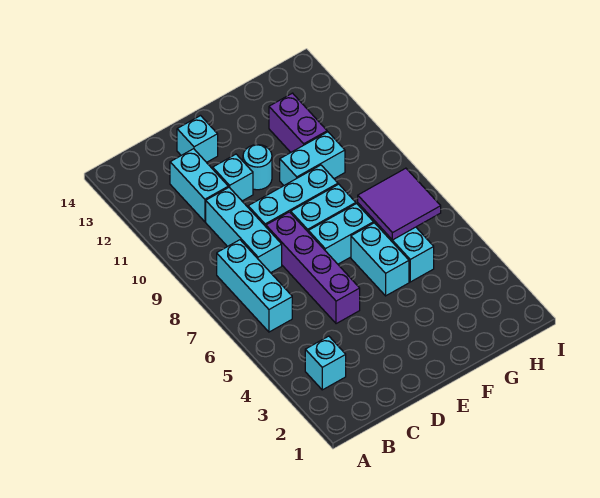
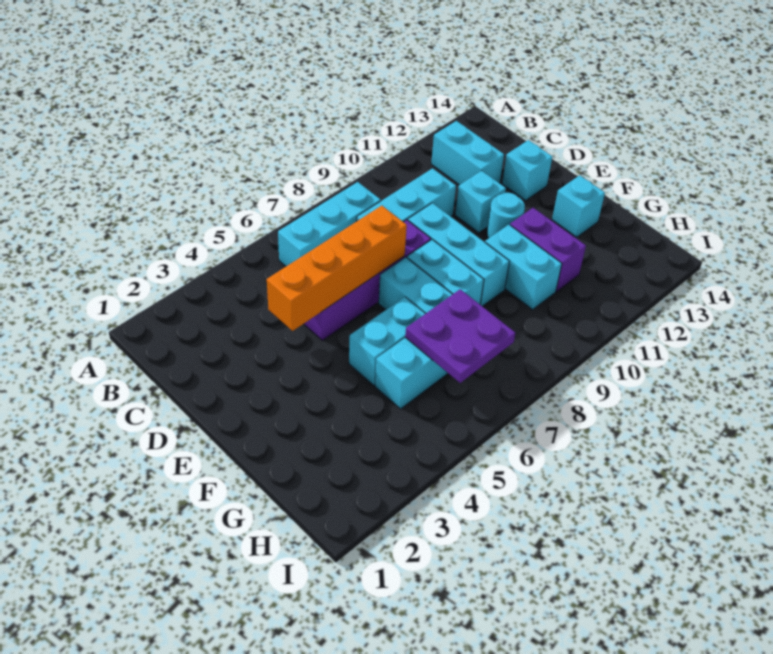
cyan brick B3 level 1 -> cyan brick F13 level 1
cyan brick C11:C12 level 1 -> cyan brick B12:C12 level 1
none -> orange brick D4:D7 level 2
purple tile G6:H7 level 2 -> purple plate G6:H7 level 2
purple brick G11:G12 level 1 -> purple brick F11:G11 level 1

